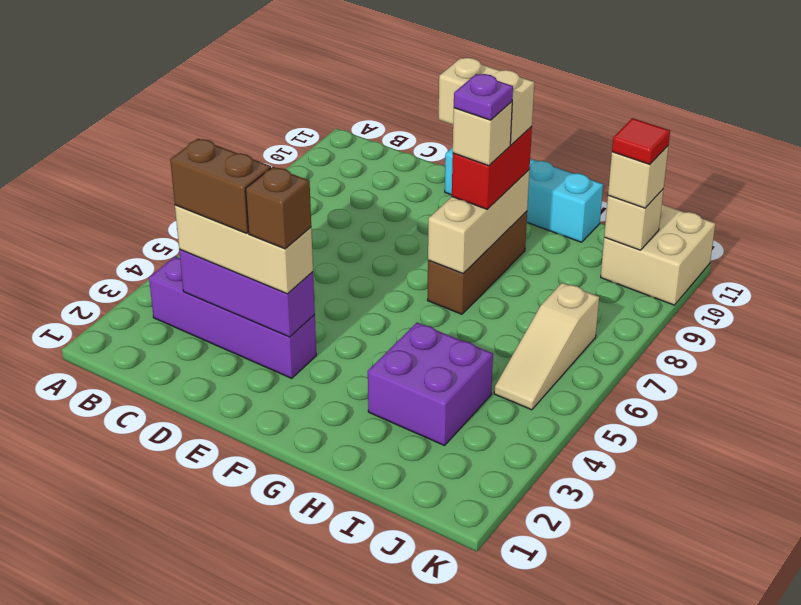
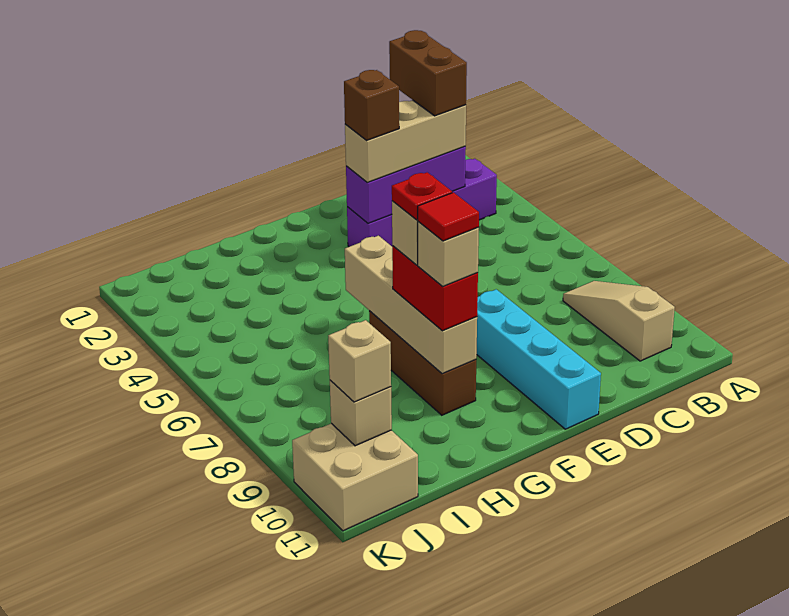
brown brick C3:D3 level 4 -> brown brick C2:C3 level 4
cyan brick E11:H11 level 1 -> cyan brick E8:E11 level 1
tan brick F9:G9 level 4 -> tan brick G9 level 4
tan brick G7:G9 level 2 -> tan brick G6:G9 level 2
purple plate G8 level 5 -> red plate G8 level 5
purple brick H3:I4 level 1 -> none
tan slope J5:J7 level 1 top 7 -> tan slope B8:B10 level 1 top 10
red tile J10 level 4 -> red tile G9 level 5

